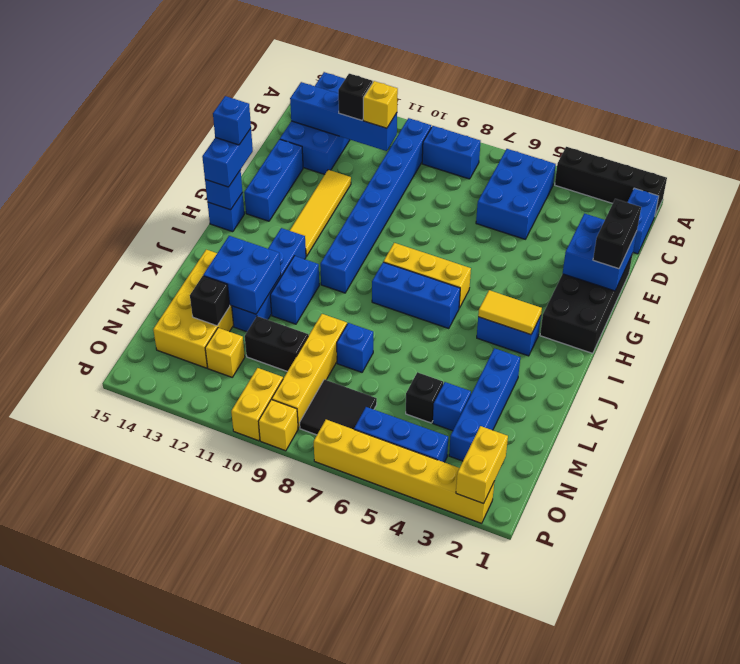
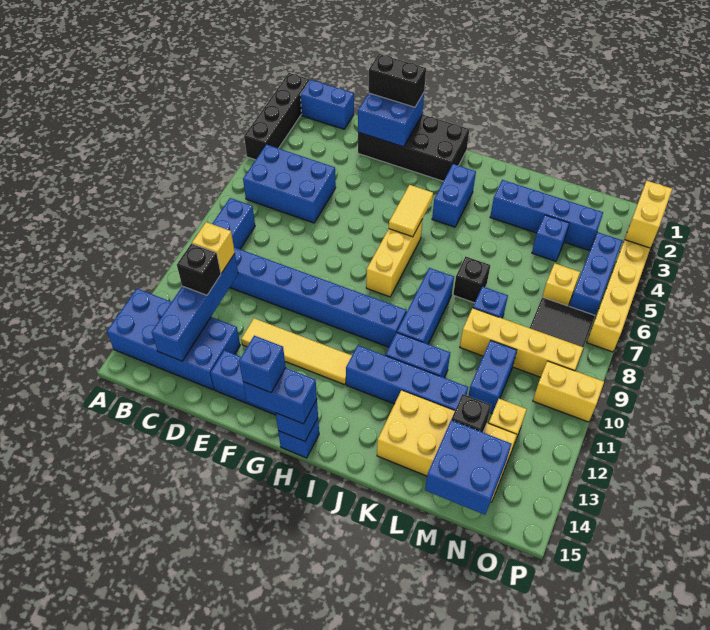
yellow tile I3:I4 level 2 -> yellow tile H5:H6 level 2
blue brick I6:I8 level 1 -> blue brick J8:J10 level 1
blue brick K12:L13 level 2 -> blue brick M14:N15 level 2
black brick M5 level 1 -> black brick K7 level 1
black brick M10:M11 level 1 -> blue brick M10:M11 level 1
yellow brick O2:P2 level 2 -> yellow brick P2:P3 level 2
yellow brick P9 level 1 -> yellow brick N6 level 1

